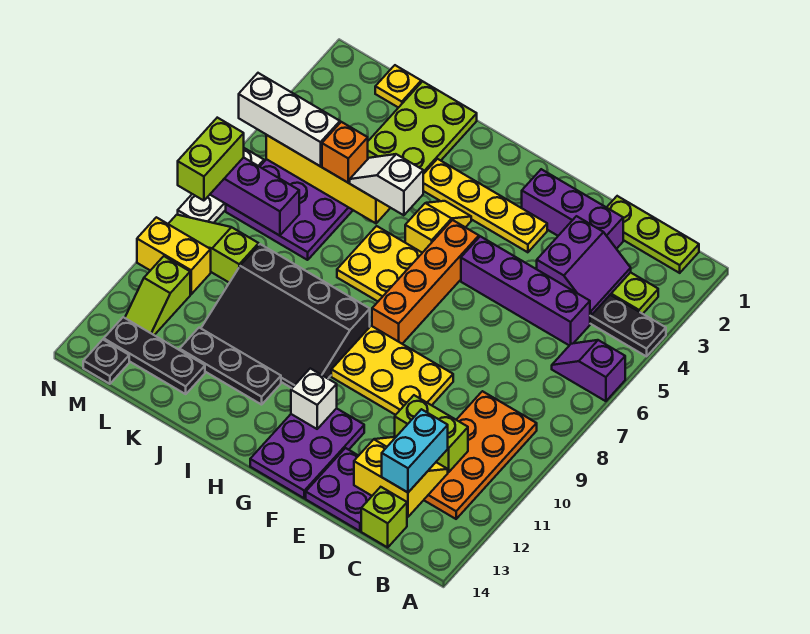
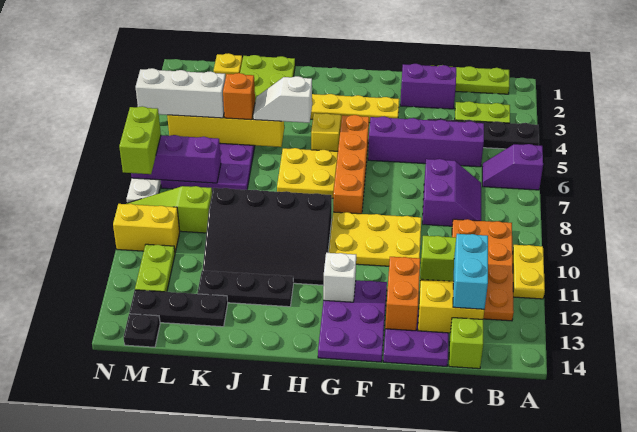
none -> yellow plate A10:A11 level 1
purple slope C3:D4 level 2 top D -> purple slope C7:D8 level 1 top D
purple brick D2:F2 level 1 -> purple brick D2:E2 level 1
none -> orange brick E12:E13 level 2
lime slope M11:M12 level 1 top 11 -> lime plate M11:M12 level 1

